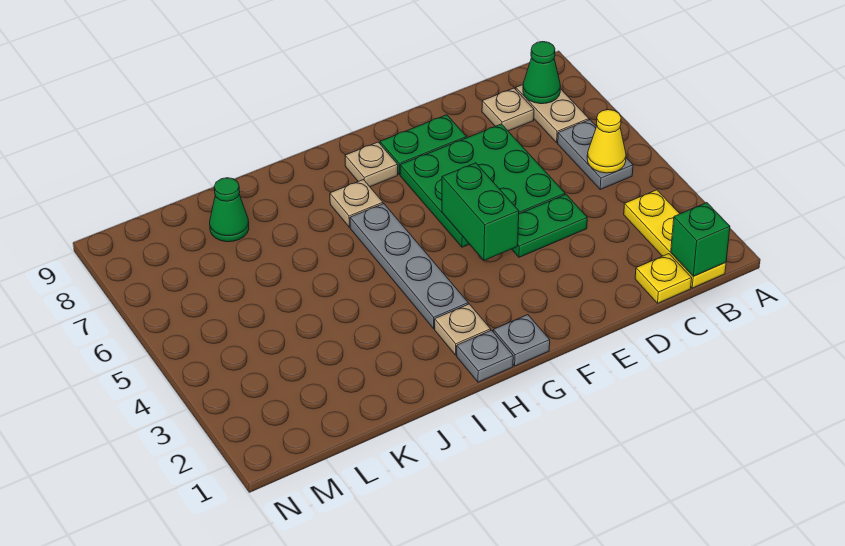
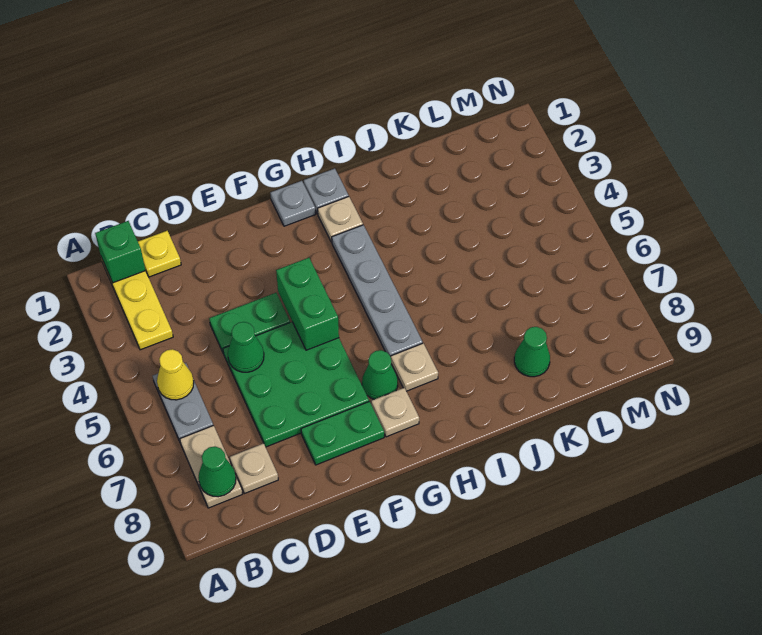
none -> green cone D5 level 2
none -> green cone G7 level 1

